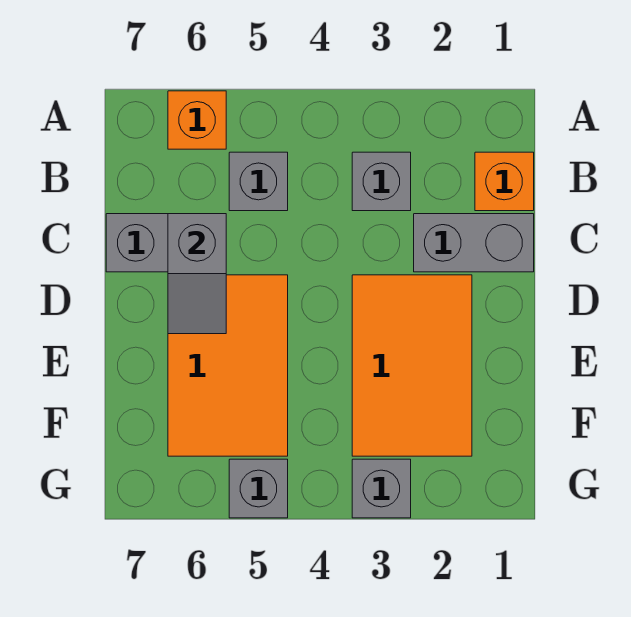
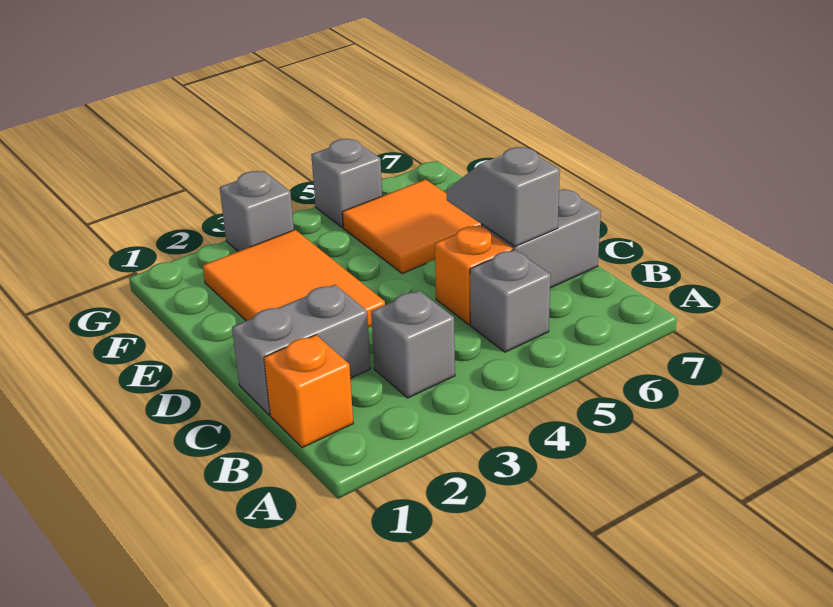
orange brick A6 level 1 -> orange brick C5 level 1
orange tile D5:F6 level 1 -> orange tile E5:F6 level 1

